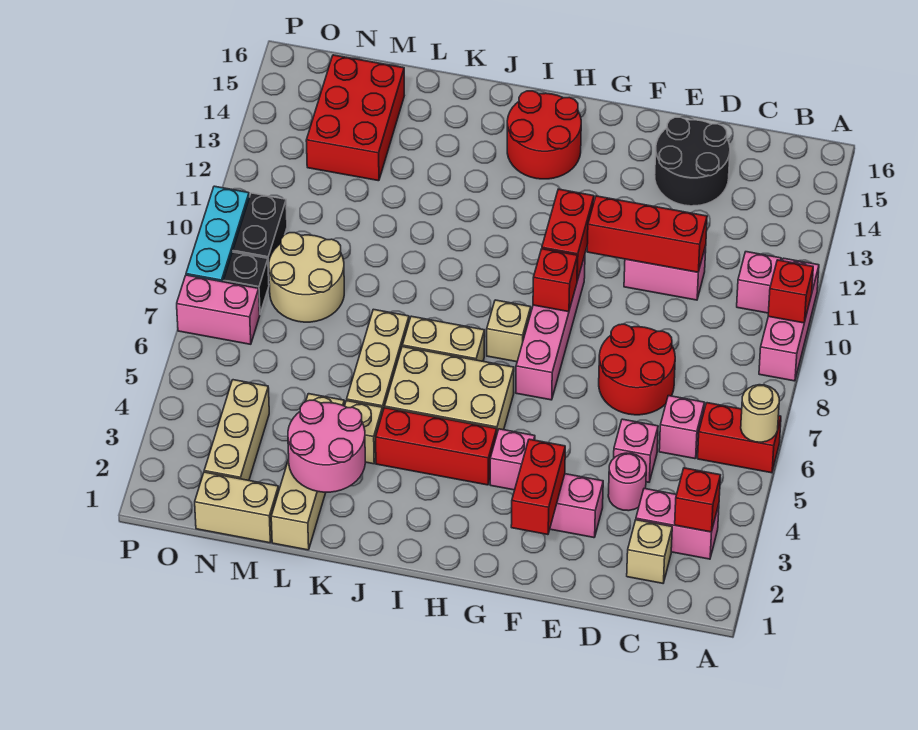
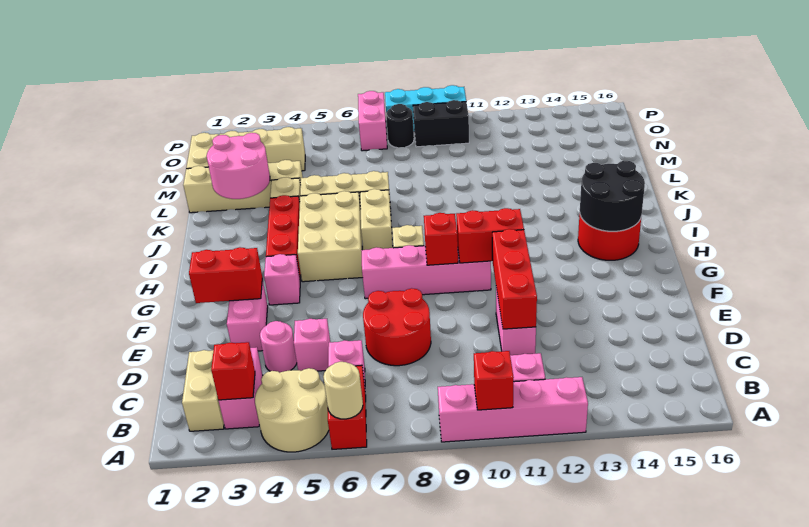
pink brick A9:A11 level 1 -> pink brick A9:A12 level 1
tan brick C2 level 1 -> tan brick B2:C2 level 1
black round brick D14:E15 level 1 -> black round brick H14:I15 level 2
tan round brick M8:N9 level 1 -> tan round brick A4:B5 level 1
red brick M13:N15 level 1 -> none
black brick O8 level 1 -> black round brick O8 level 1

